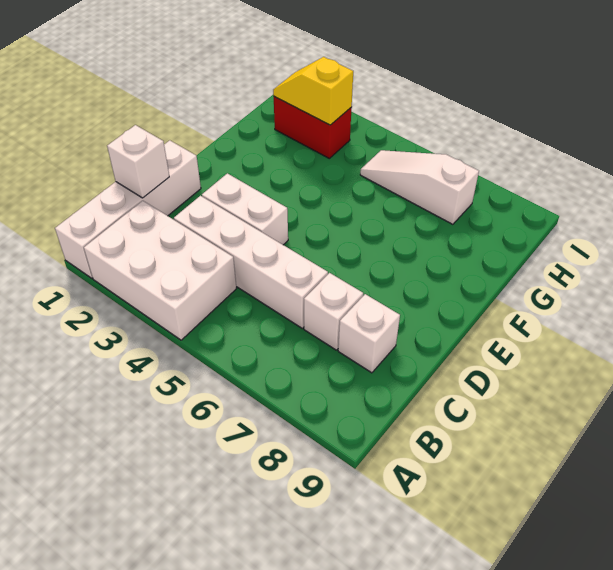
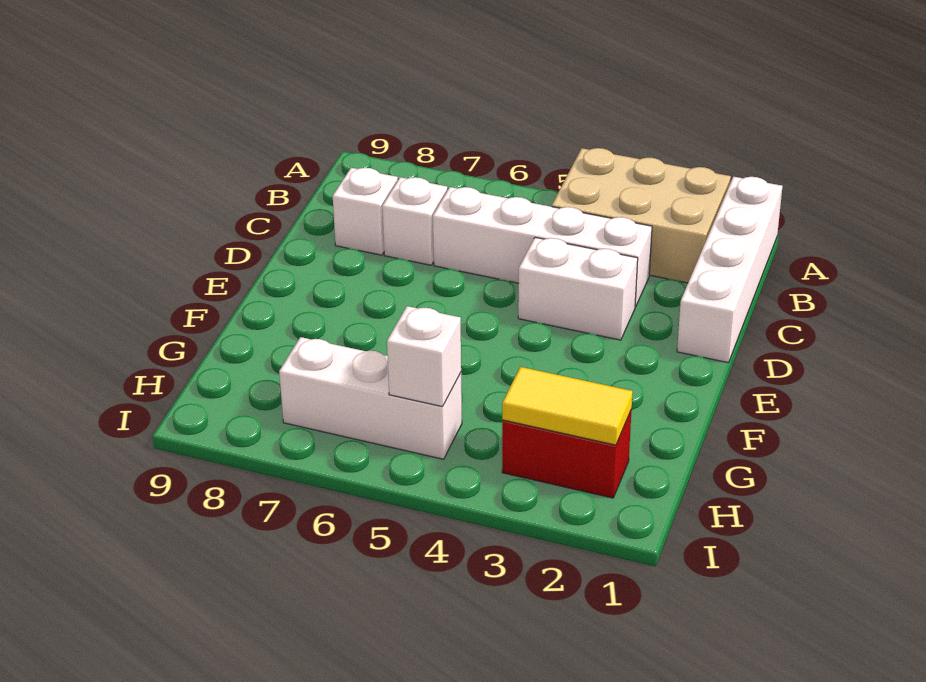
white brick A2:B4 level 1 -> tan brick A2:B4 level 1
white brick C1 level 2 -> white brick H5 level 2
yellow slope H2:H3 level 2 top 3 -> yellow tile H2:H3 level 2
white slope H5:H7 level 1 top 7 -> white brick H5:H7 level 1

